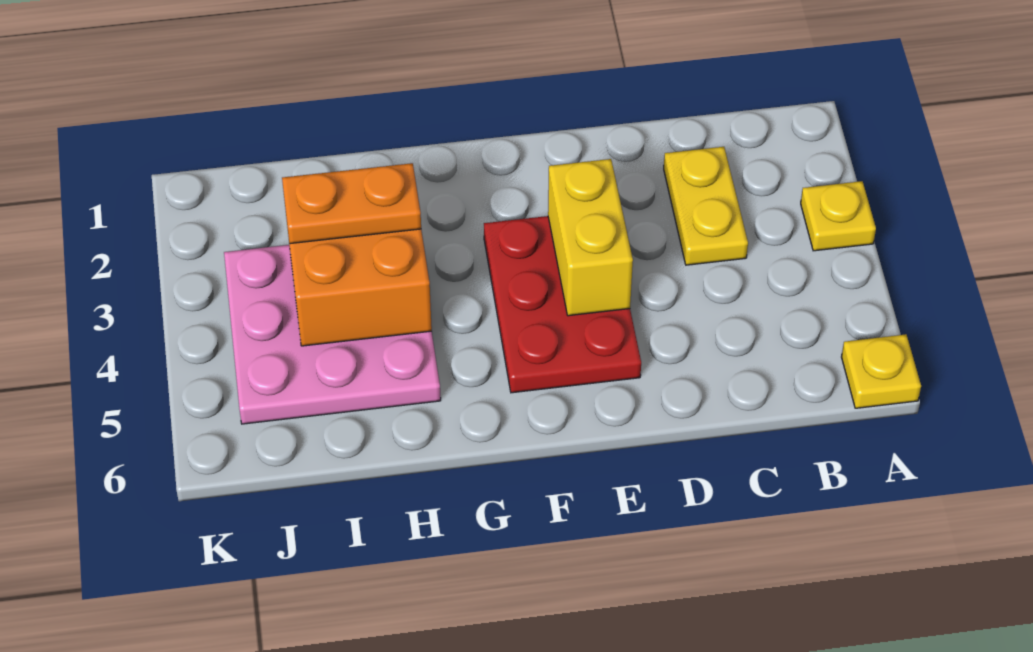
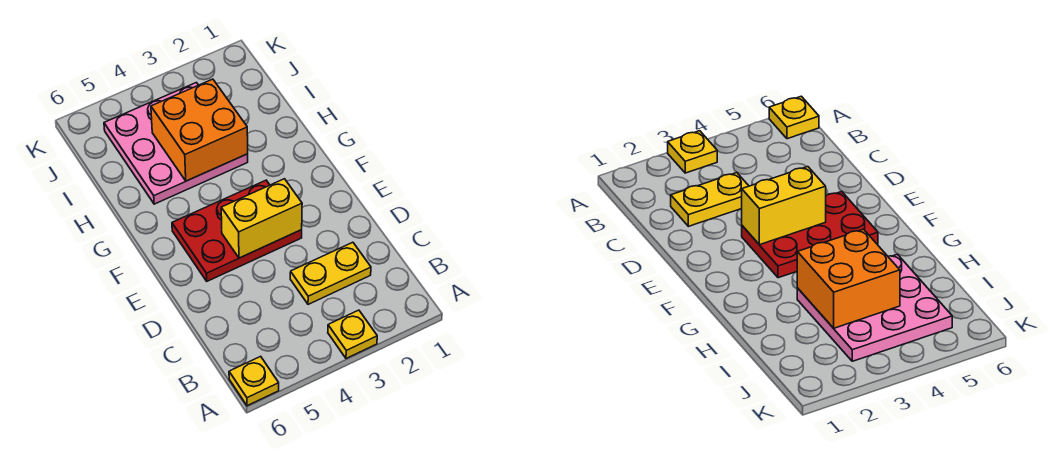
orange plate H3:I3 level 3 -> none

